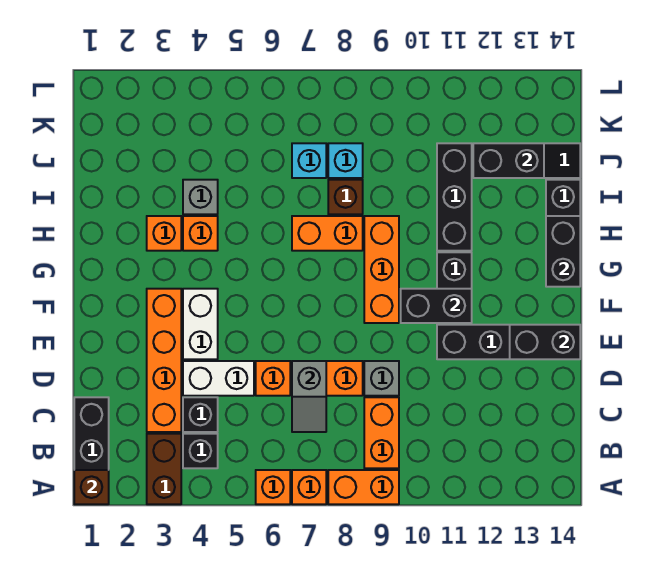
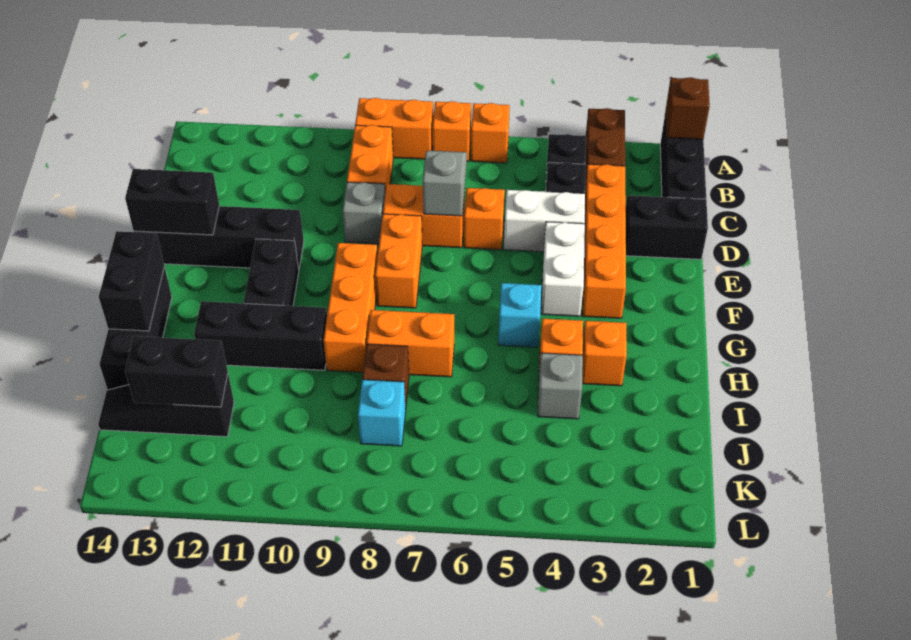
none -> orange brick E8:F8 level 1
black brick F10:F11 level 2 -> black brick D1:D2 level 1
black brick H11:J11 level 1 -> black brick H10:H12 level 1
cyan brick J7 level 1 -> cyan brick G5 level 1

